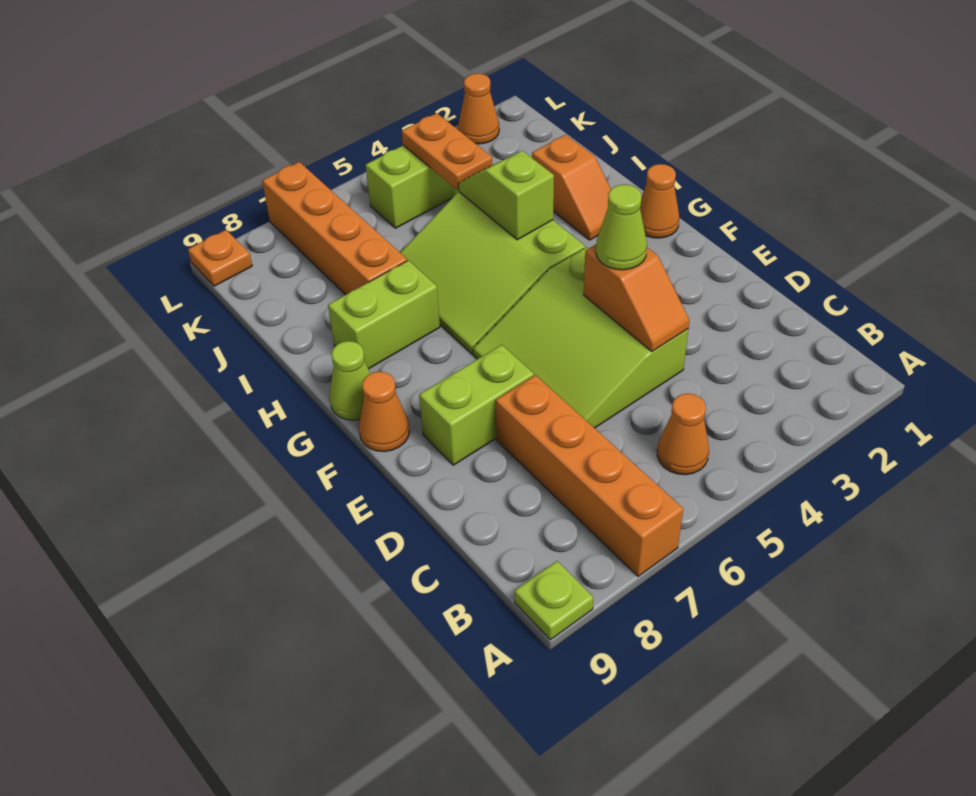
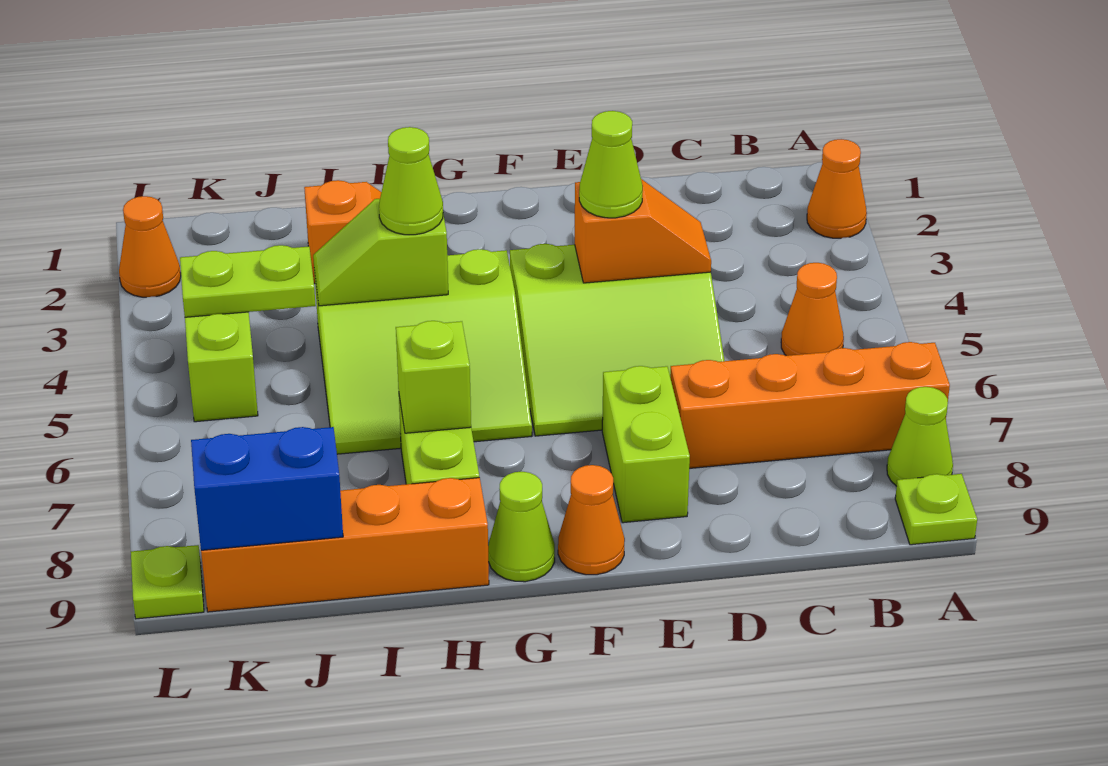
none -> lime cone A8 level 1
orange cone G1 level 1 -> orange cone A2 level 1
none -> lime cone H4 level 3
none -> lime brick H7 level 2
orange brick I7:L7 level 1 -> orange brick H9:K9 level 1
orange plate J4:K4 level 2 -> lime plate J4:K4 level 2
none -> blue brick J9:K9 level 2
orange plate L9 level 1 -> lime plate L9 level 1

